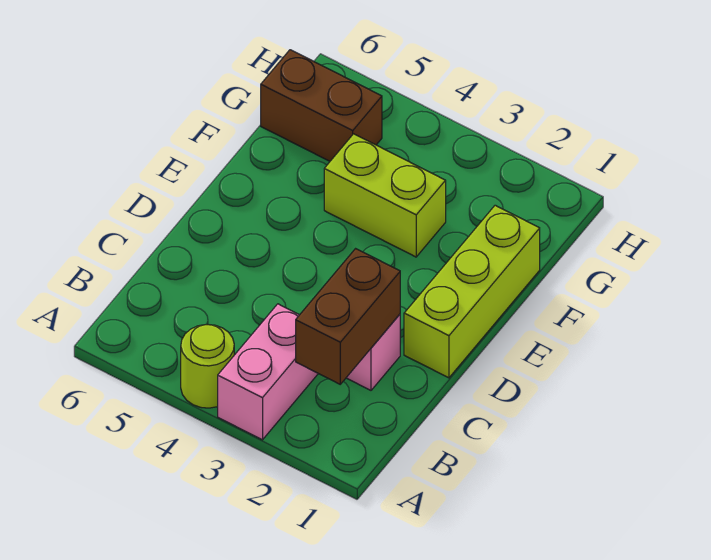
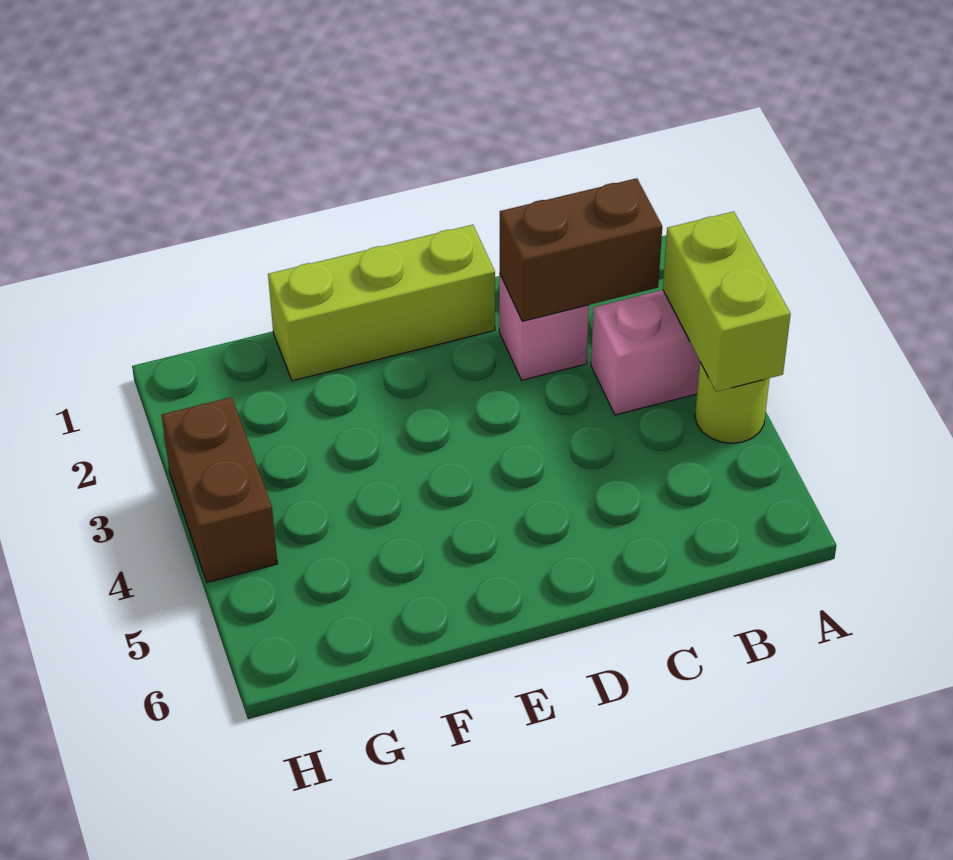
lime brick F3:F4 level 1 -> lime brick A3:A4 level 2
brown brick G5:G6 level 1 -> brown brick H3:H4 level 1

